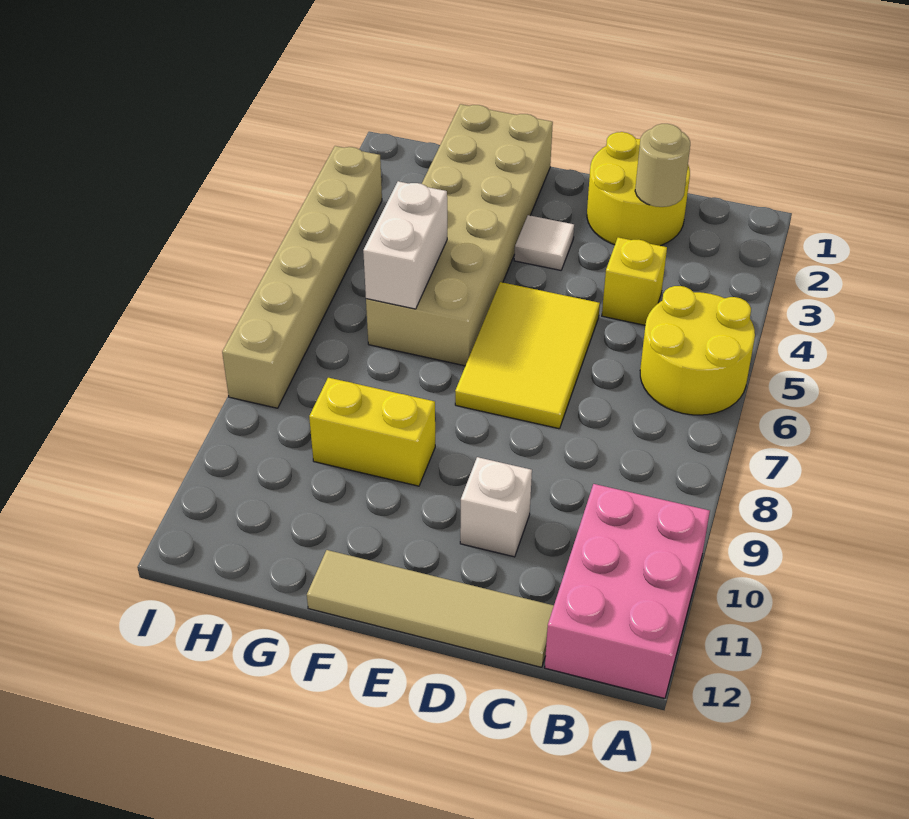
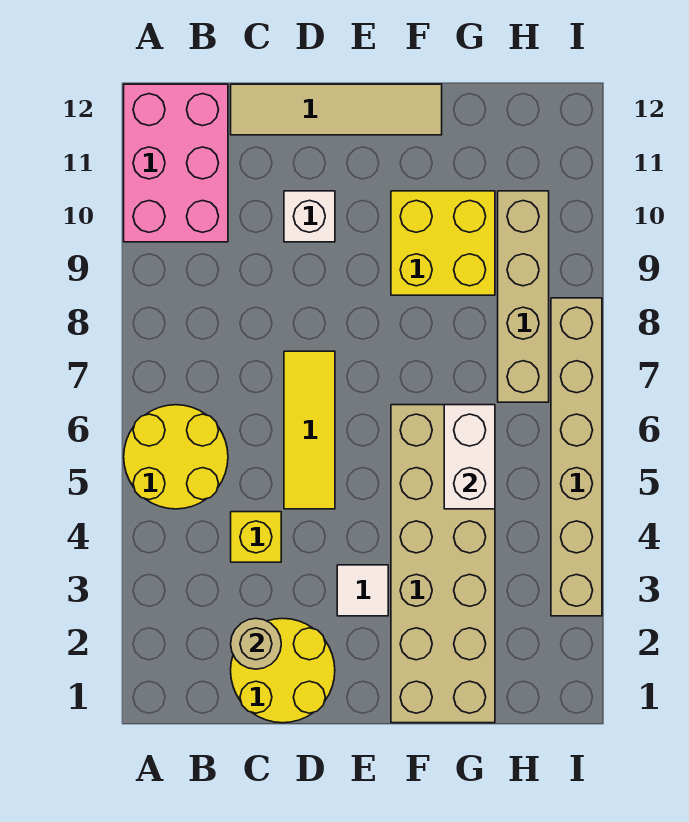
yellow tile D5:E7 level 1 -> yellow tile D5:D7 level 1
yellow brick F9:G9 level 1 -> yellow brick F9:G10 level 1
none -> tan brick H7:H10 level 1

